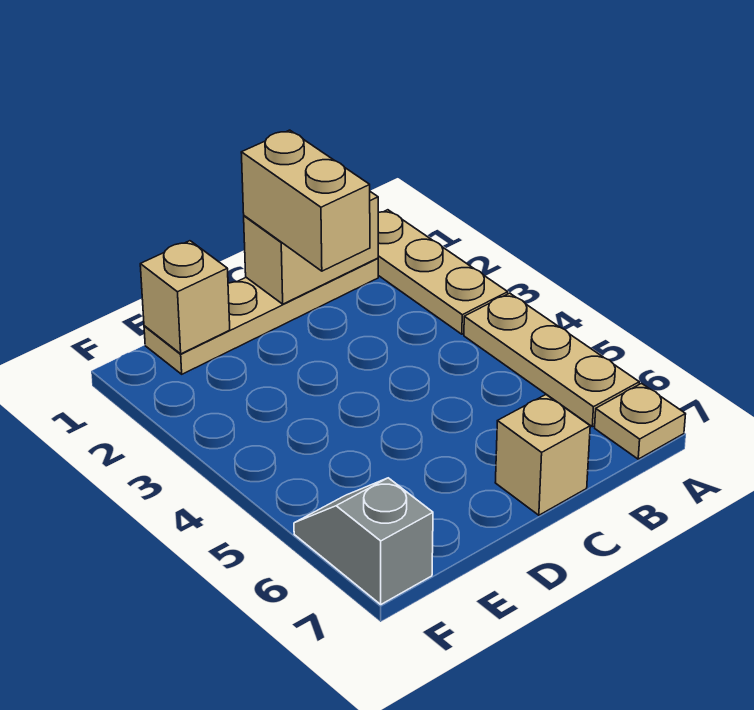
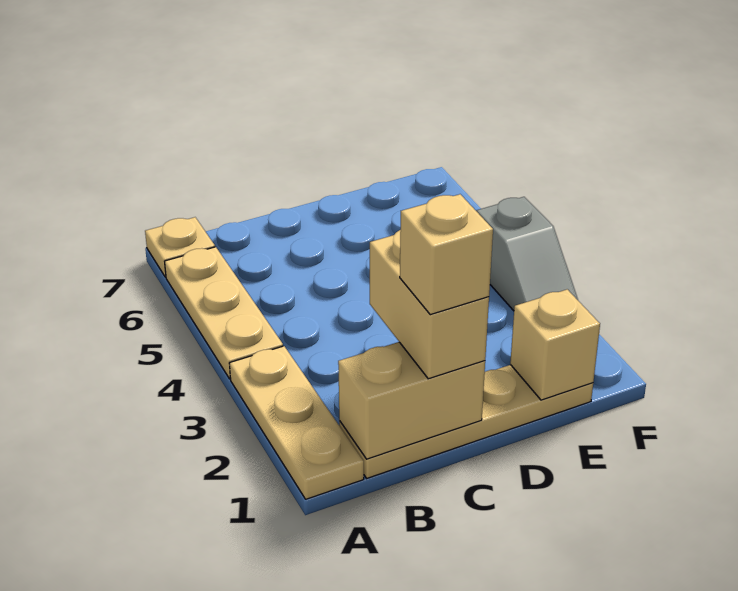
tan brick C7 level 1 -> tan brick C1 level 4
grey slope F6:F7 level 1 top 7 -> grey slope F3:F4 level 1 top 4

